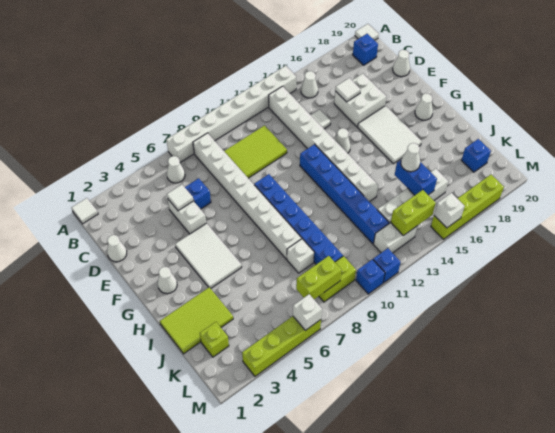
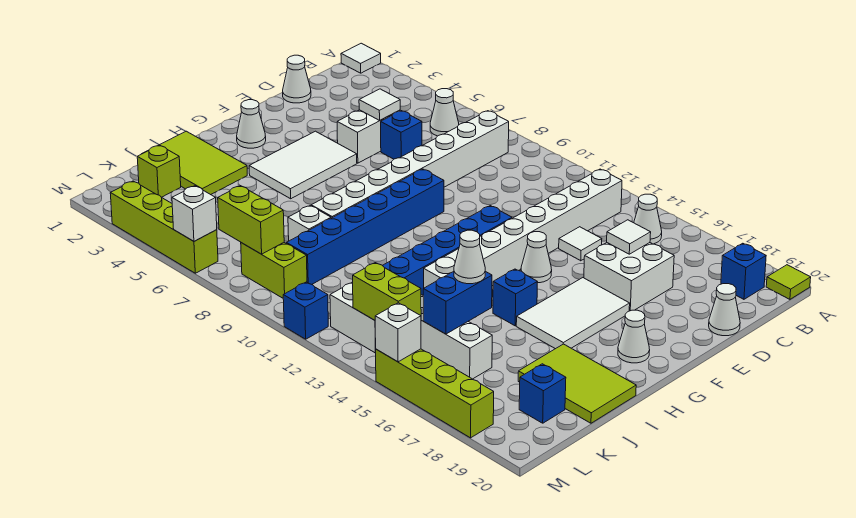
white brick A7:A14 level 1 -> none
white tile A20 level 1 -> lime tile A20 level 1
lime tile C9:D11 level 1 -> lime tile I18:J20 level 1
blue brick M10 level 1 -> blue brick H15 level 1

